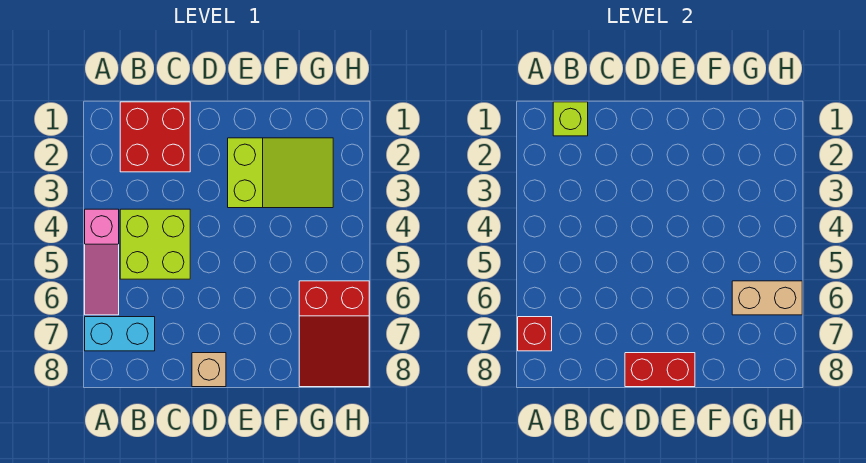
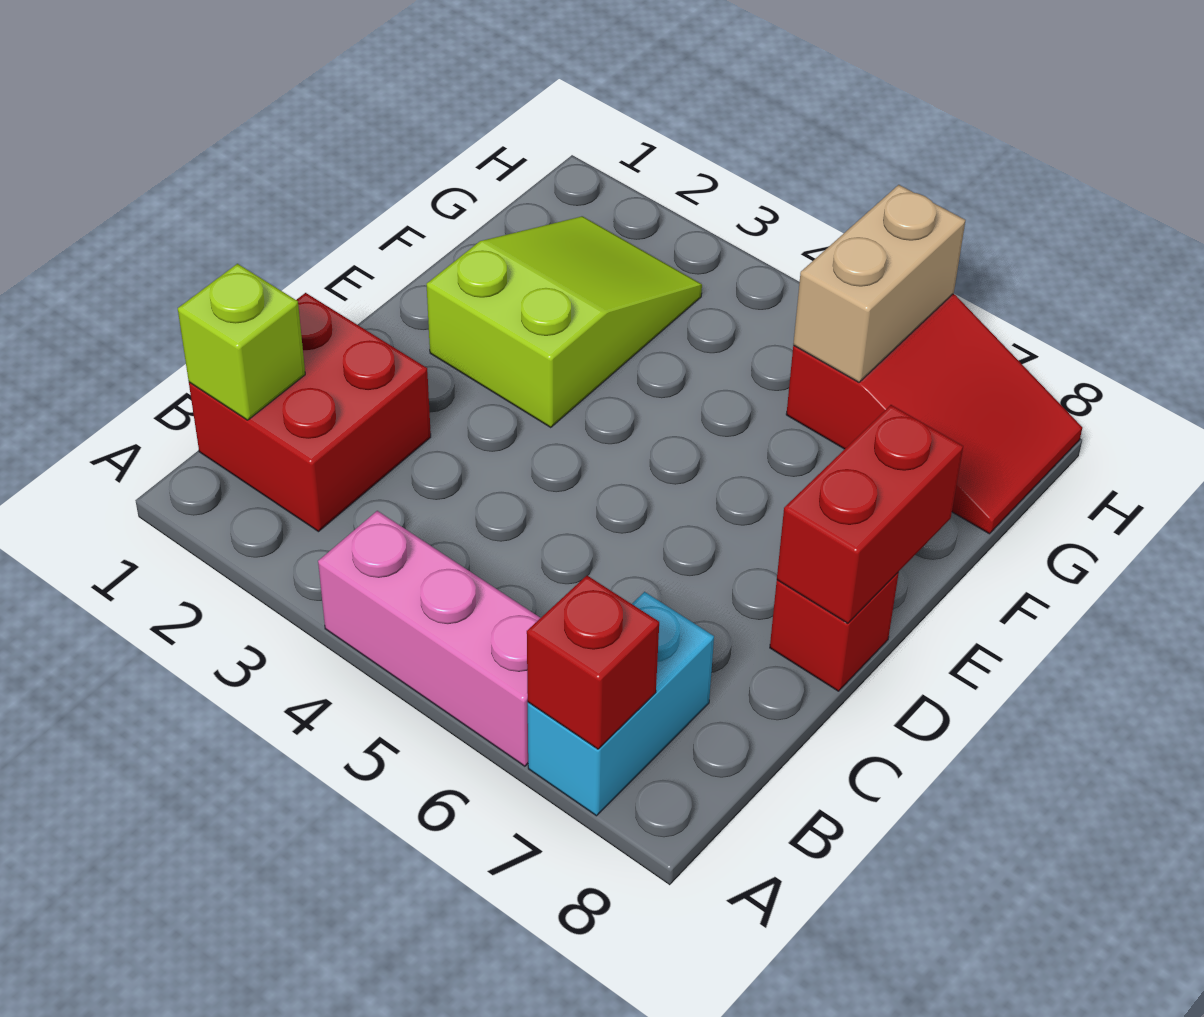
pink slope A4:A6 level 1 top 4 -> pink brick A4:A6 level 1
lime brick B4:C5 level 1 -> none
tan brick D8 level 1 -> red brick D8 level 1

